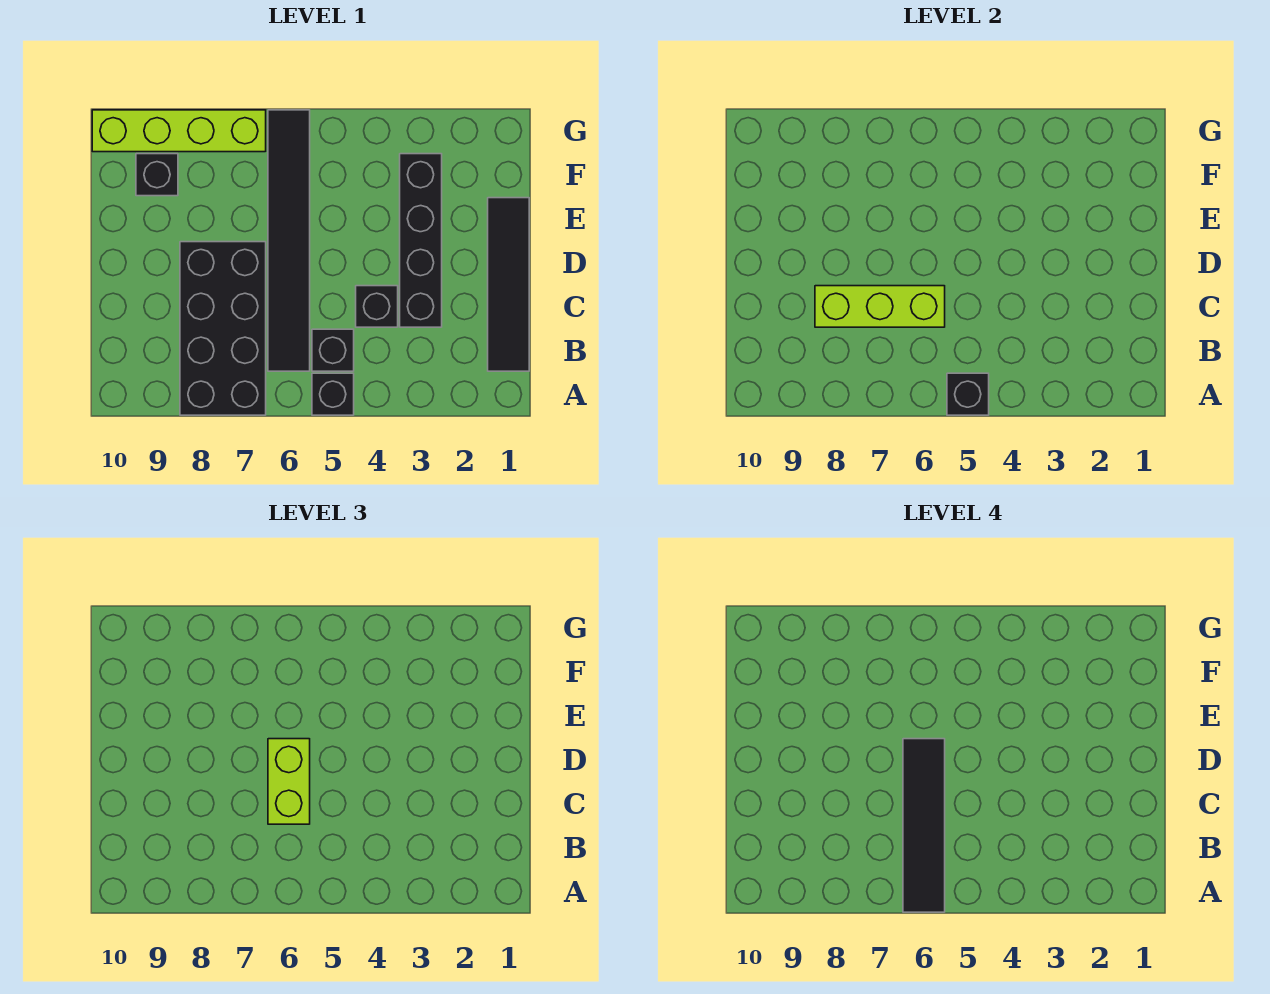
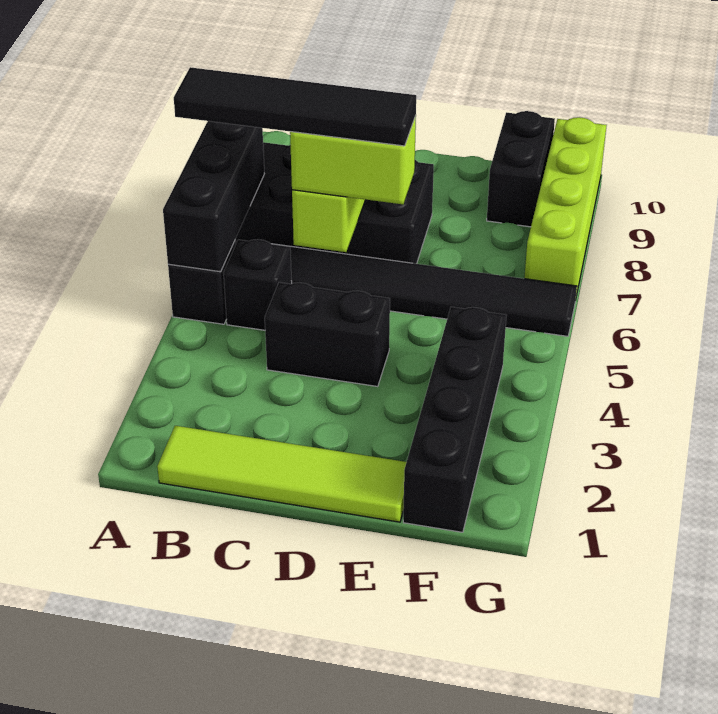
black brick A5 level 2 -> black brick A5:A7 level 2
black tile B1:E1 level 1 -> lime tile B1:E1 level 1
black brick C3:F3 level 1 -> black brick F1:F4 level 1
black brick C4 level 1 -> black brick C4:D4 level 1
black brick F9 level 1 -> black brick F9:F10 level 1

